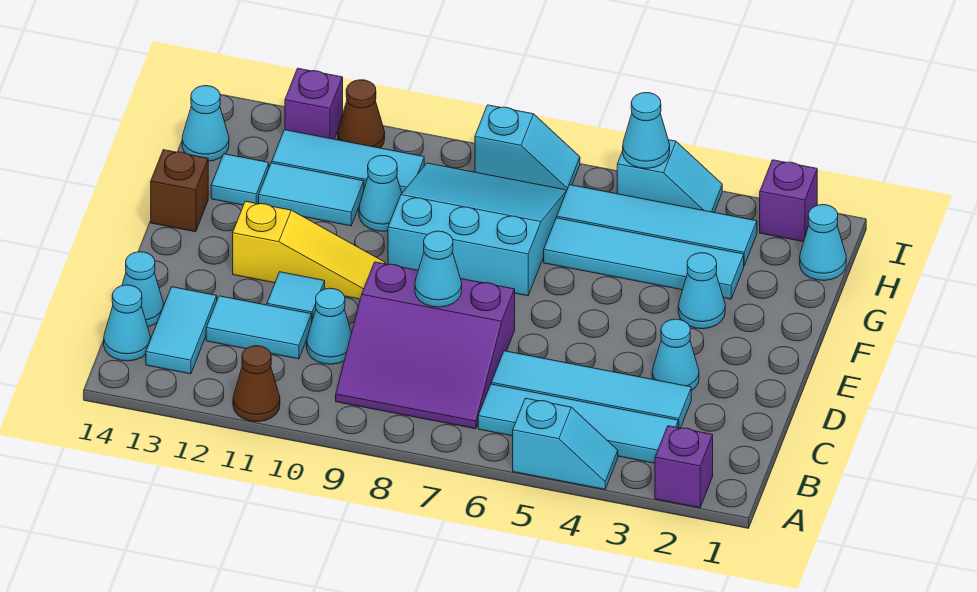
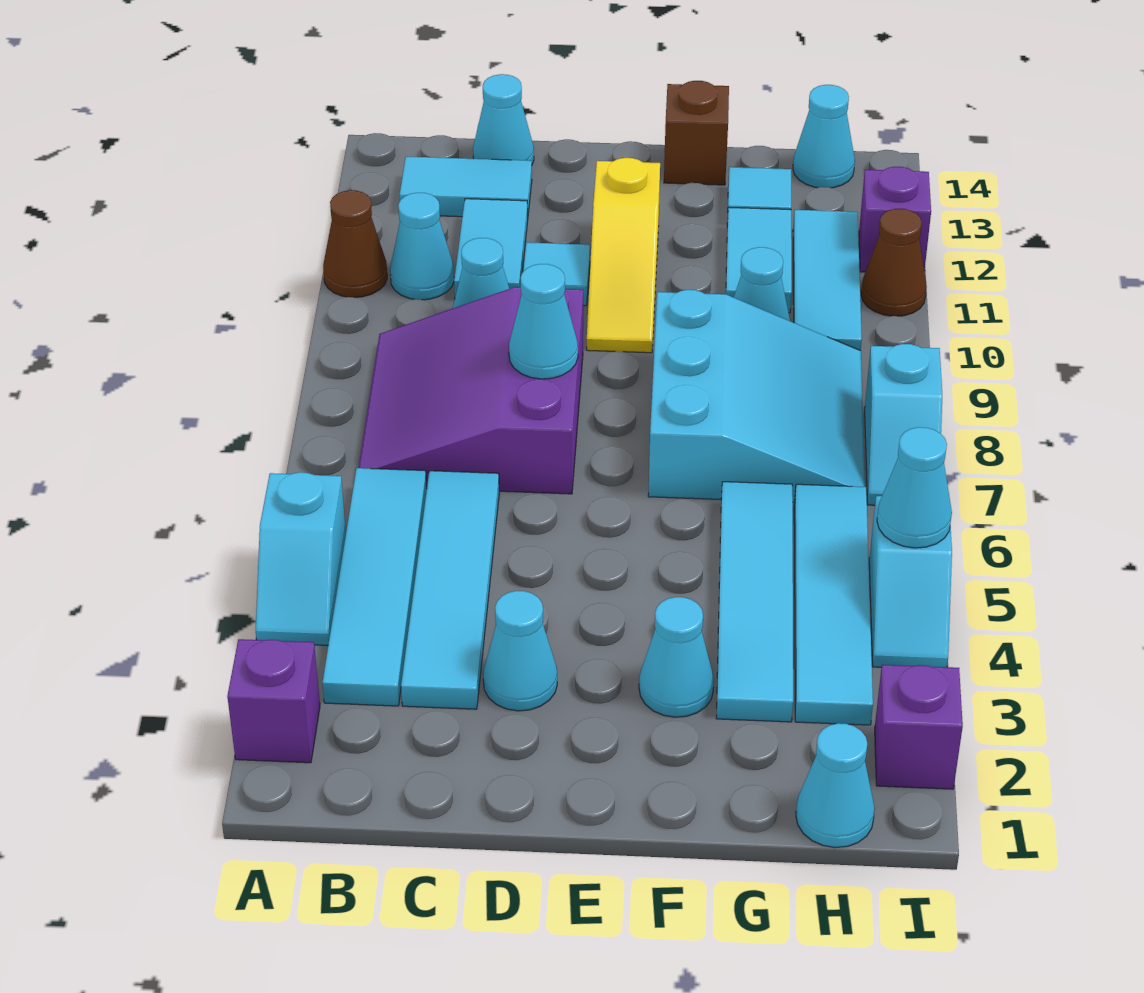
cyan cone B14 level 1 -> cyan cone B11 level 1

